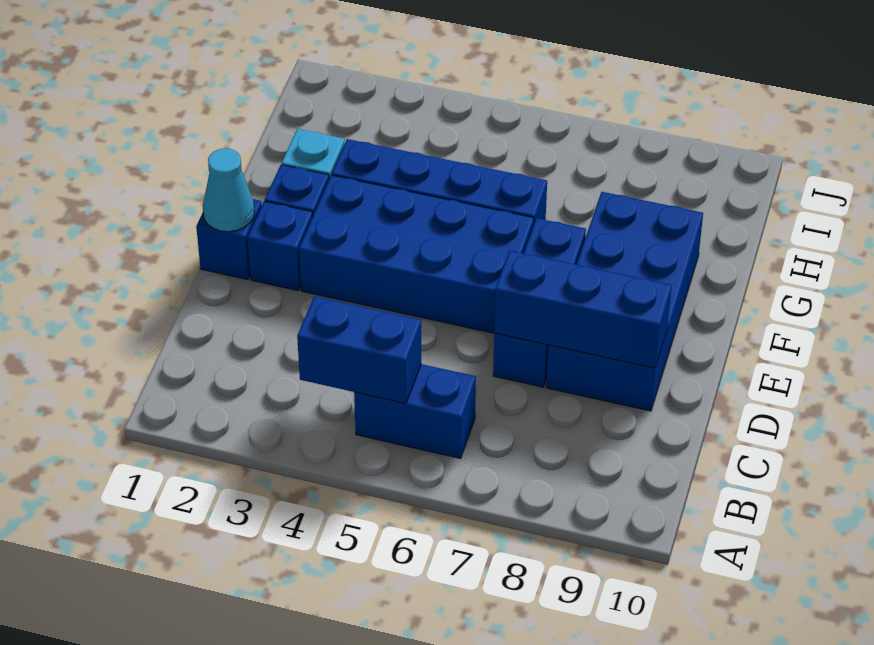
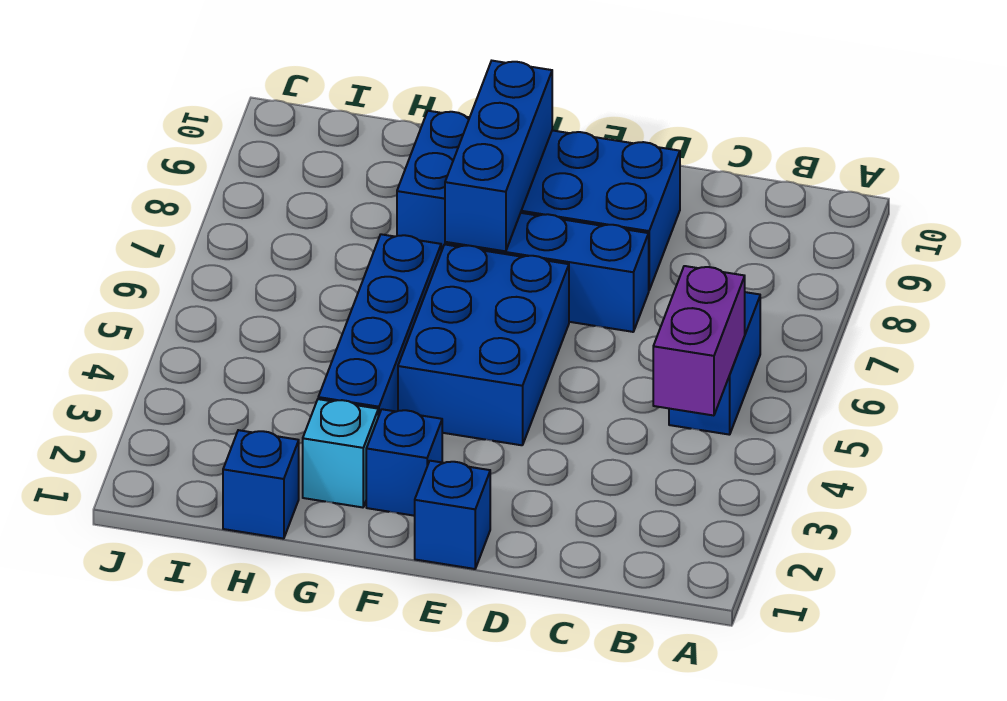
blue brick B4:B5 level 2 -> purple brick B4:B5 level 2
blue brick D7:D9 level 2 -> blue brick F7:F9 level 2
cyan cone E1 level 2 -> none
blue brick E2 level 1 -> blue brick H1 level 1
blue brick E3:F6 level 1 -> blue brick E4:F6 level 1

